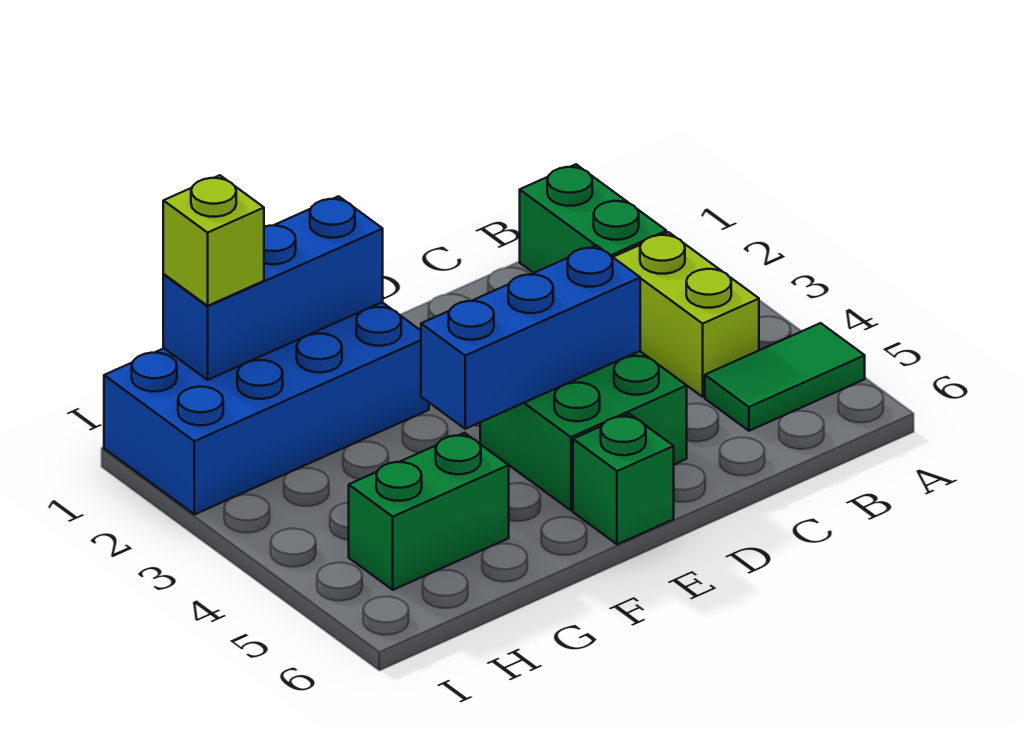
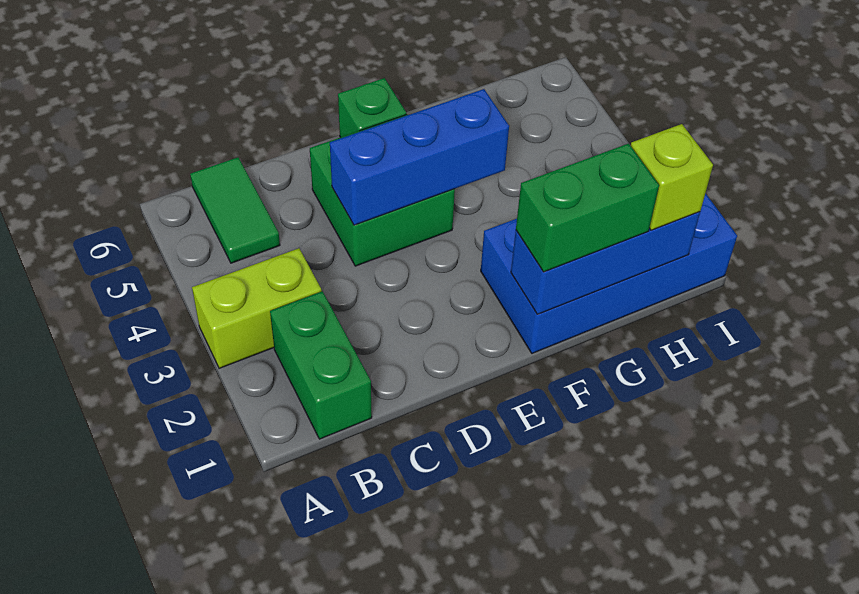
green tile A5:B5 level 1 -> green tile B5:B6 level 1
lime brick B3:B4 level 1 -> lime brick A3:B3 level 1
green brick G5:H5 level 1 -> green brick F1:G1 level 3

